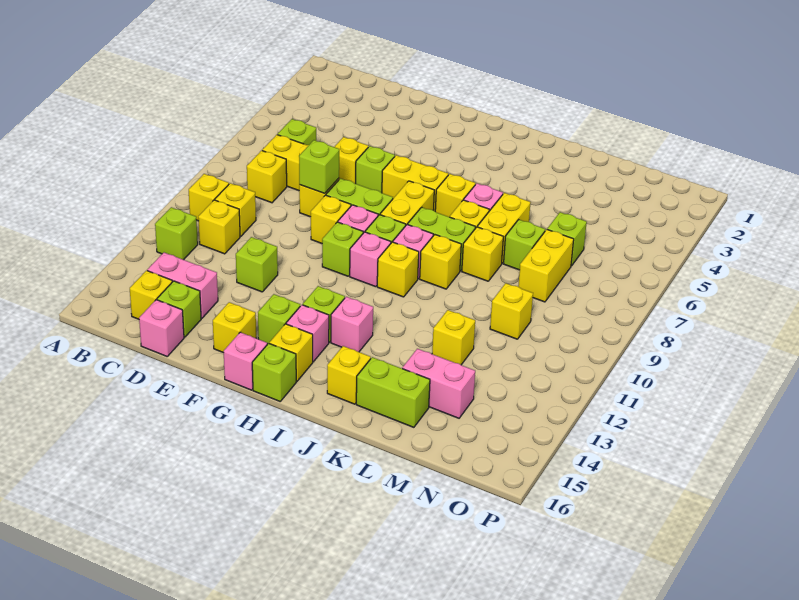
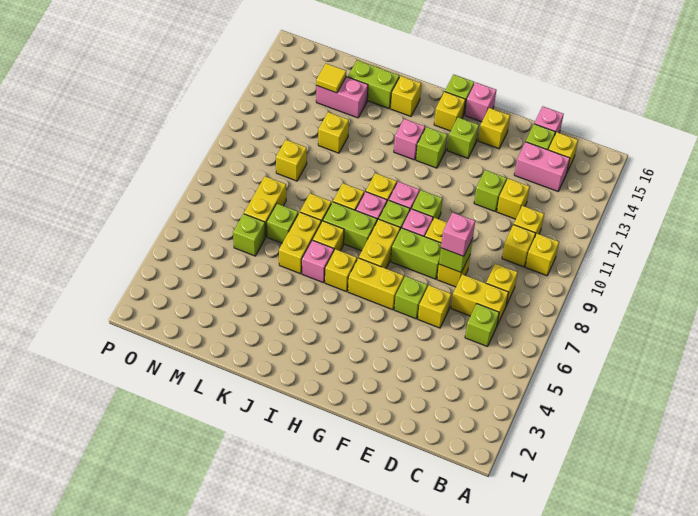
lime brick B12 level 1 -> none
none -> yellow brick D12 level 1
pink brick H14 level 1 -> pink brick E8 level 3
none -> yellow tile M14 level 2

